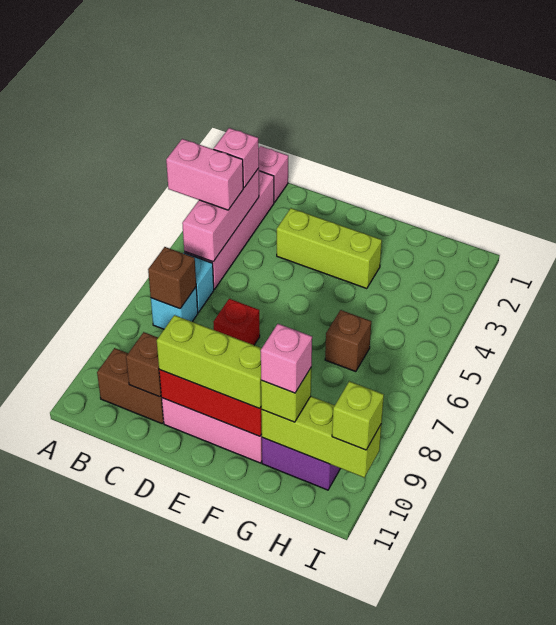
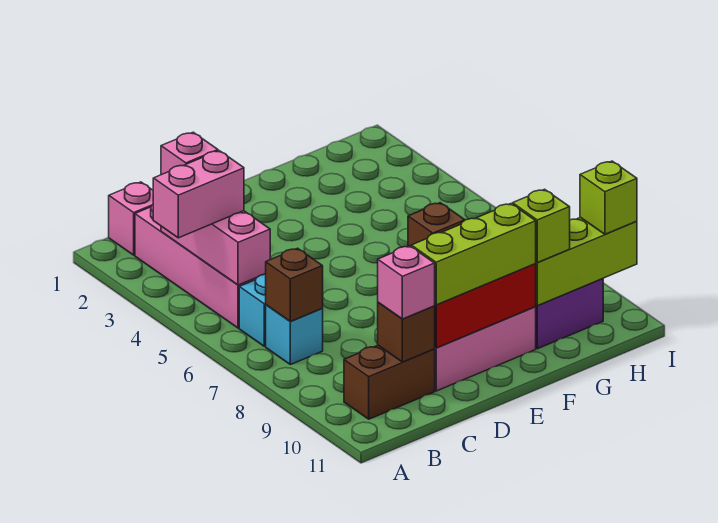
lime brick D3:F3 level 1 -> none
red brick D7 level 1 -> none
pink brick G10 level 4 -> pink brick C10 level 3

